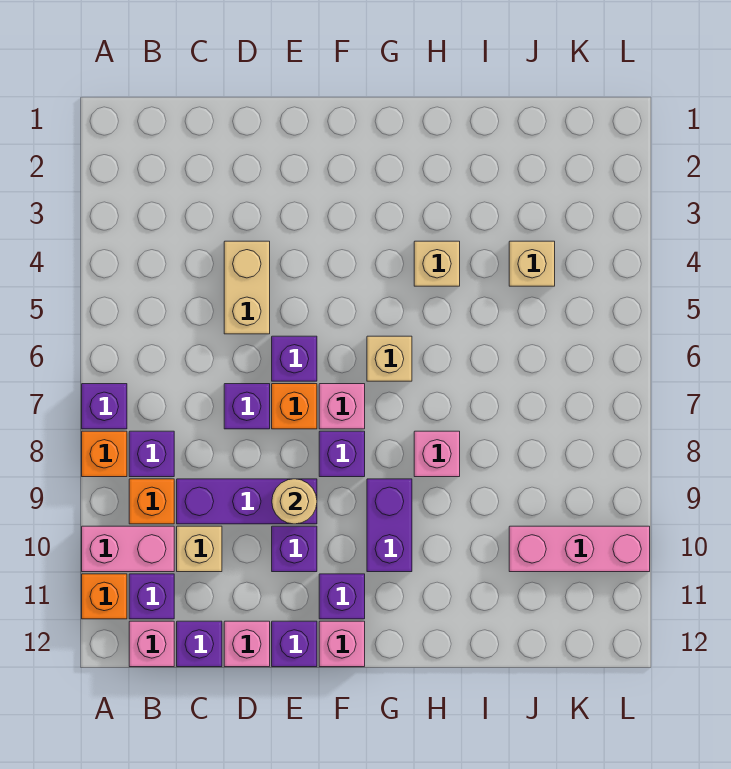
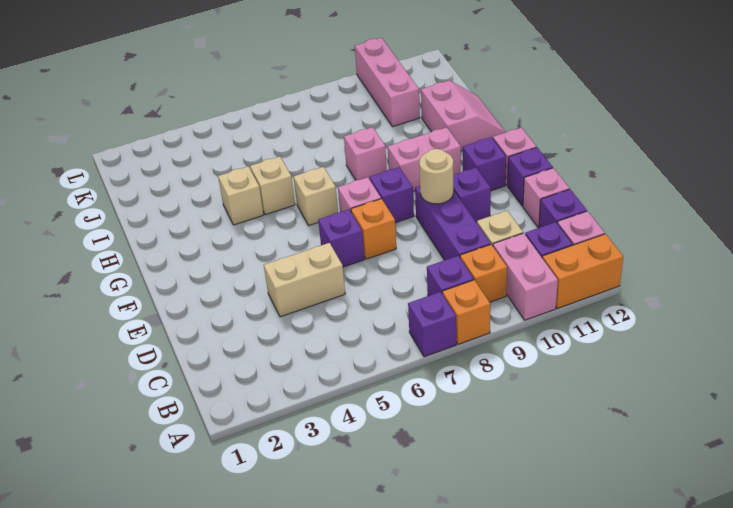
orange brick A11 level 1 -> orange brick A11:A12 level 1
purple brick D7 level 1 -> none
purple brick G9:G10 level 1 -> pink brick G9:G10 level 1
none -> pink slope H11:I12 level 1 top 11
tan brick J4 level 1 -> tan brick H5 level 1

